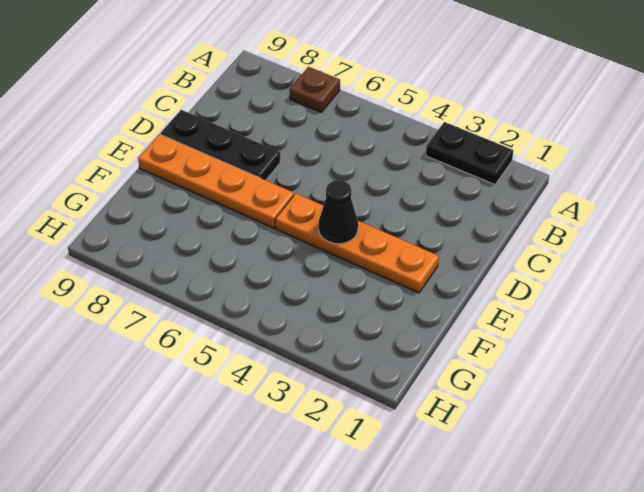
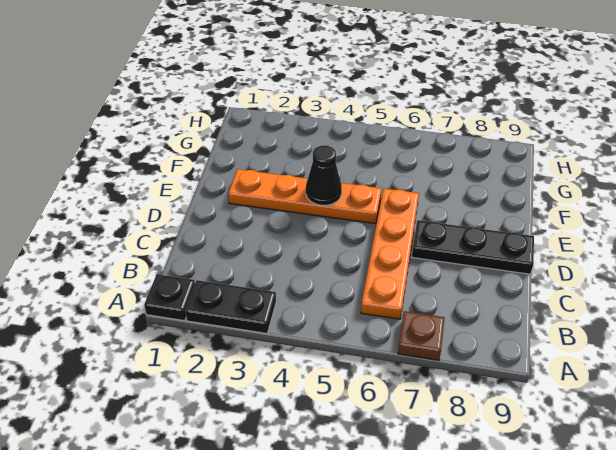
none -> black plate A1 level 1
orange plate E6:E9 level 1 -> orange plate B6:E6 level 1

